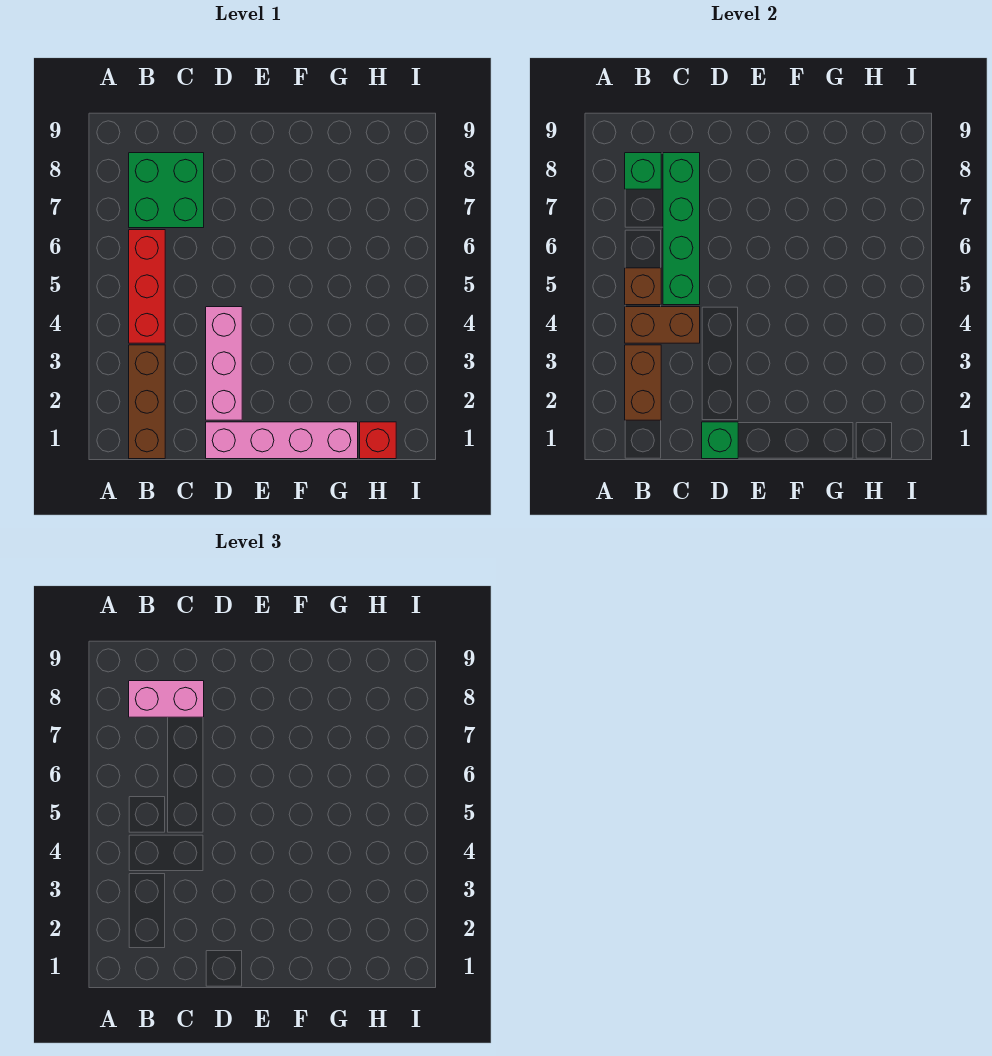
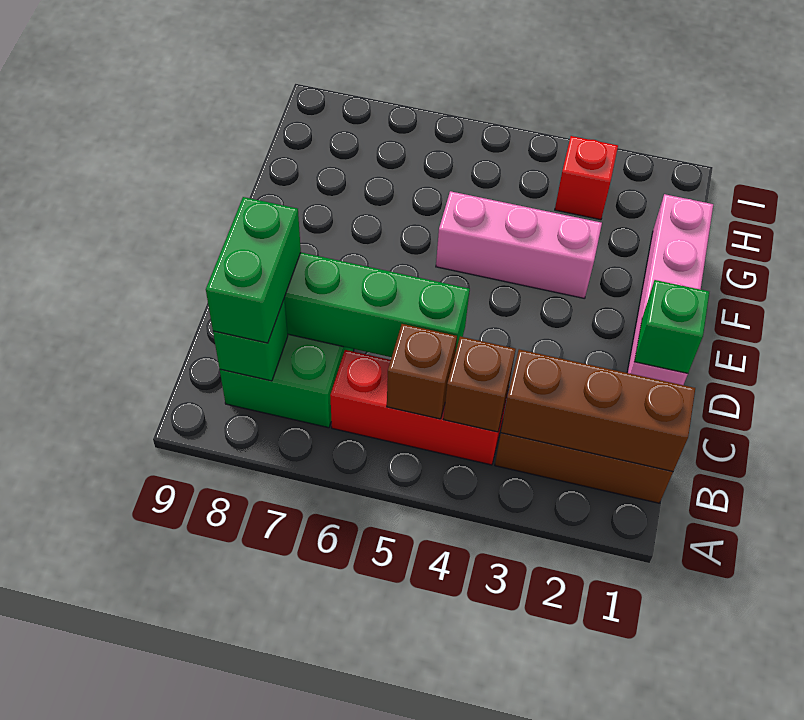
brown brick B2:B3 level 2 -> brown brick B1:B3 level 2
brown brick B4:C4 level 2 -> brown brick B4 level 2
pink brick B8:C8 level 3 -> green brick B8:C8 level 3
pink brick D2:D4 level 1 -> pink brick F3:F5 level 1
red brick H1 level 1 -> red brick H3 level 1

